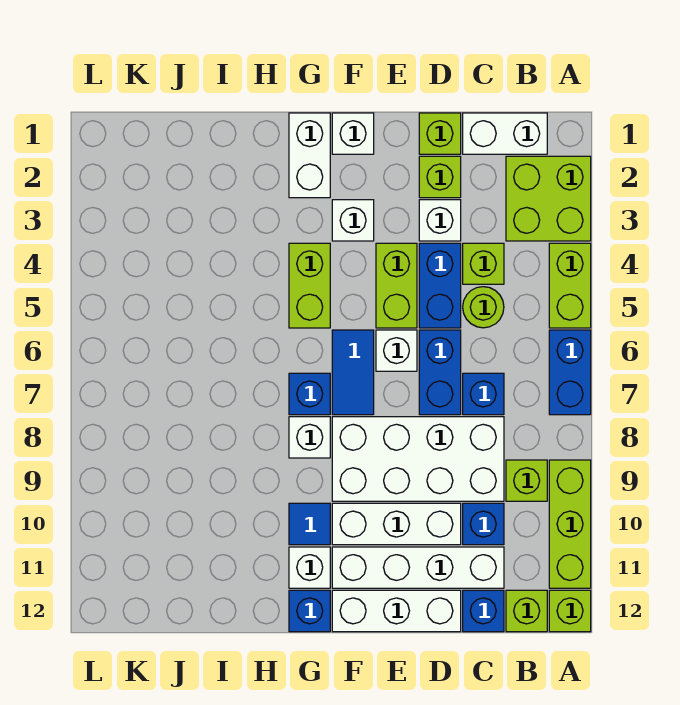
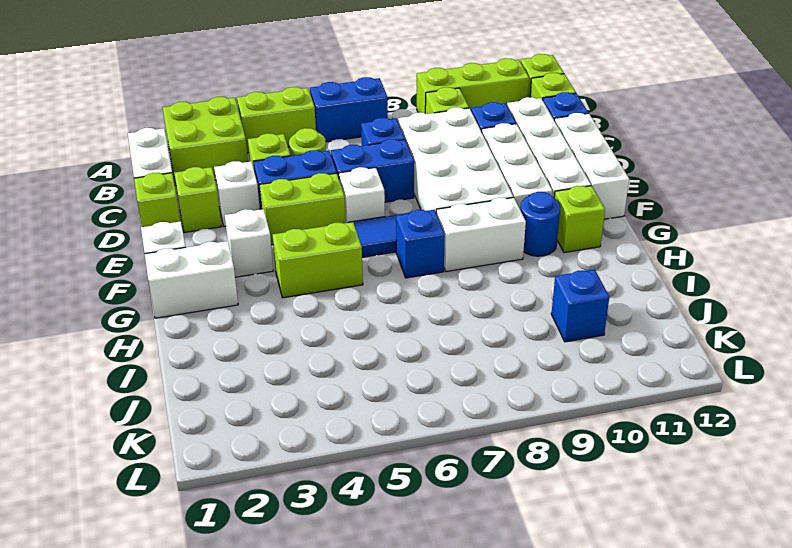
white brick G8 level 1 -> white brick G8:G9 level 1
blue tile G10 level 1 -> blue round brick G10 level 1
white brick G11 level 1 -> lime brick G11 level 1
blue brick G12 level 1 -> blue brick J10 level 1

